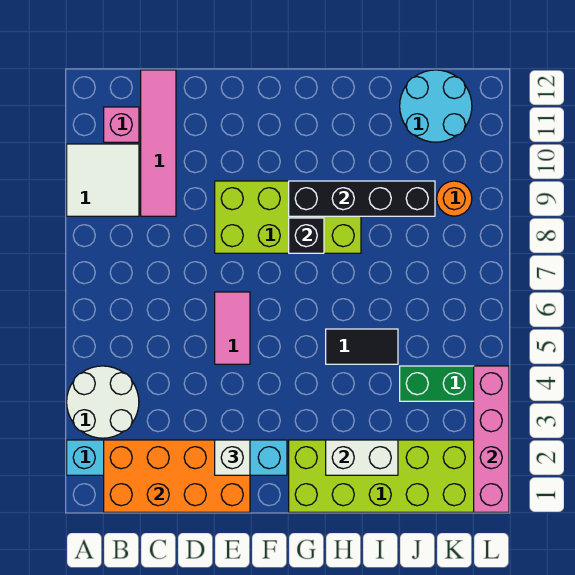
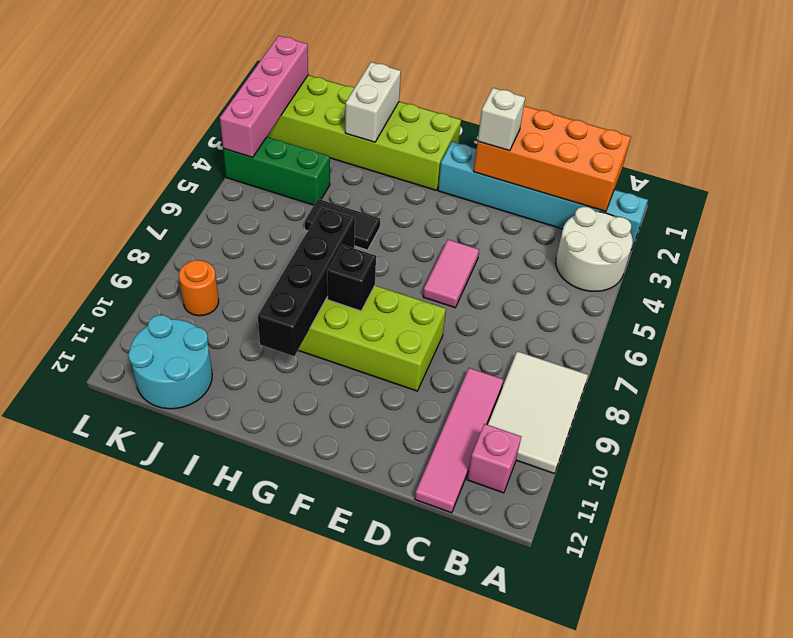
white tile A9:B10 level 1 -> white tile A8:B10 level 1
black brick G9:J9 level 2 -> black brick H7:H10 level 2
white brick H2:I2 level 2 -> white brick I1:I2 level 2

